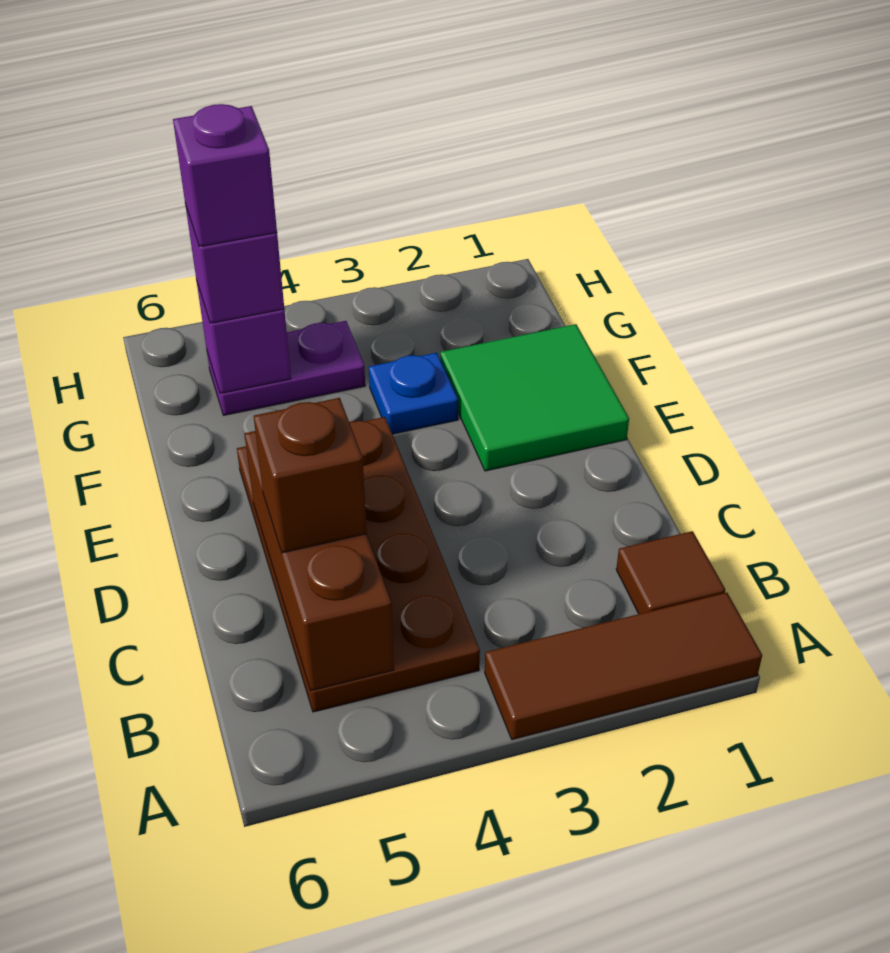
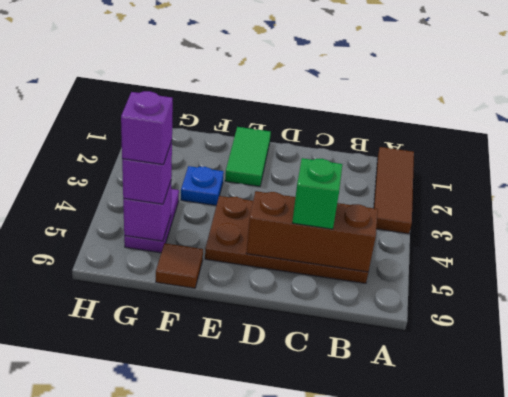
brown tile B1 level 1 -> brown tile F6 level 1
brown brick C5 level 3 -> green brick C5 level 3
green tile E1:F2 level 1 -> green tile E1:E2 level 1

